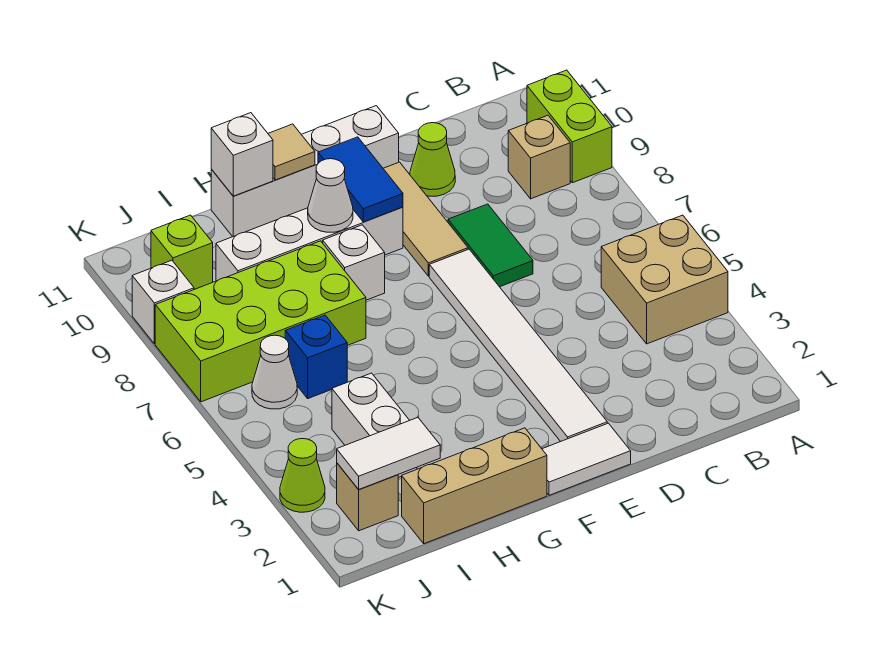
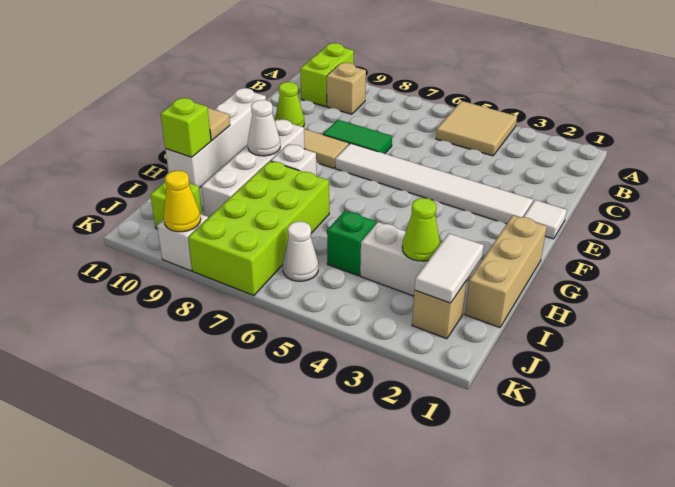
tan brick A4:B5 level 1 -> tan tile A4:B5 level 1
lime brick A9:A10 level 1 -> lime brick A10:B10 level 1
white tile E1:F1 level 1 -> white tile E1 level 1
blue tile F9:F10 level 2 -> none
white brick H11 level 2 -> lime brick H11 level 2
none -> green brick I5 level 1
blue brick I6 level 1 -> none
lime cone K3 level 1 -> lime cone I3 level 2
none -> yellow cone K9 level 2

